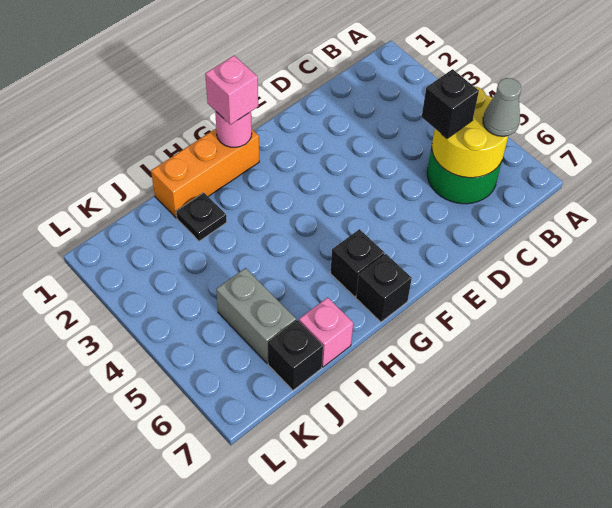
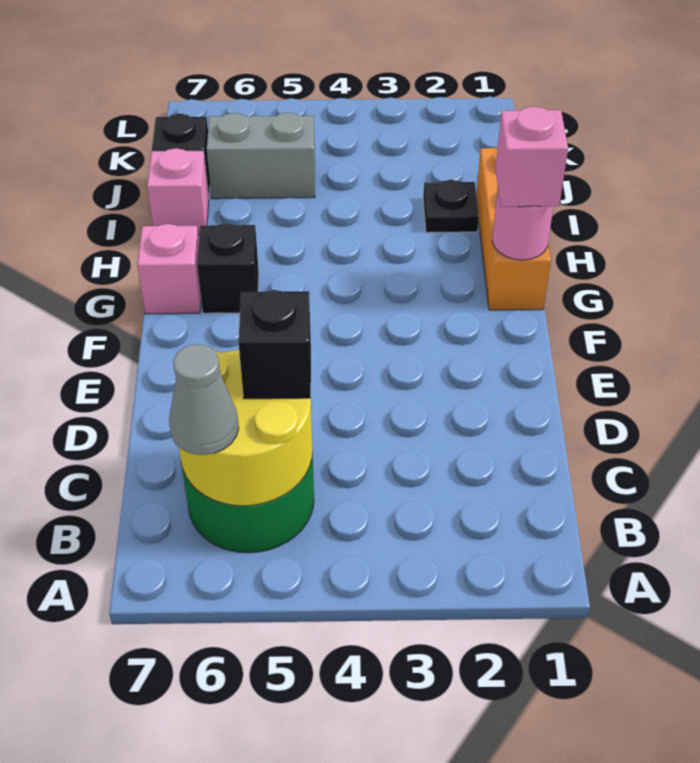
black brick G7 level 1 -> pink brick G7 level 1

